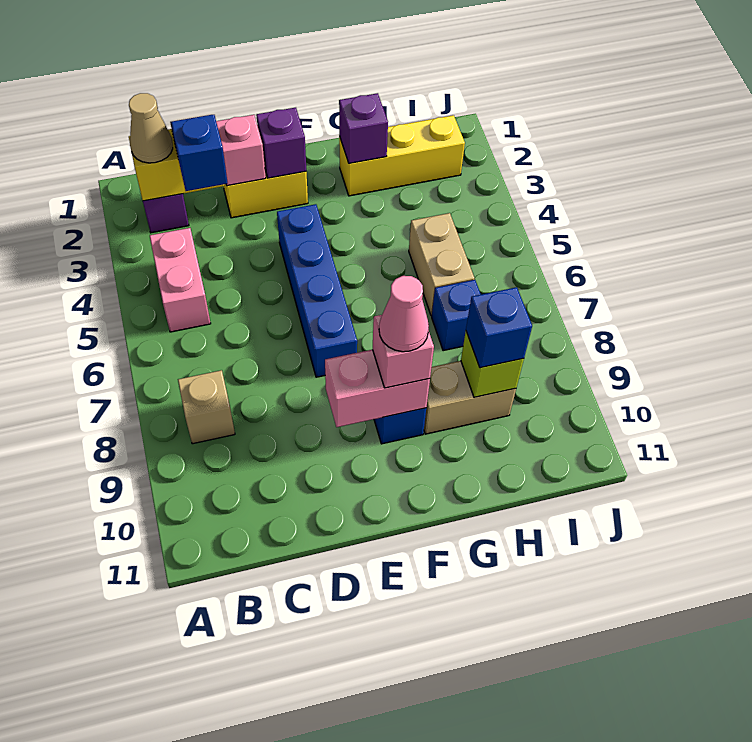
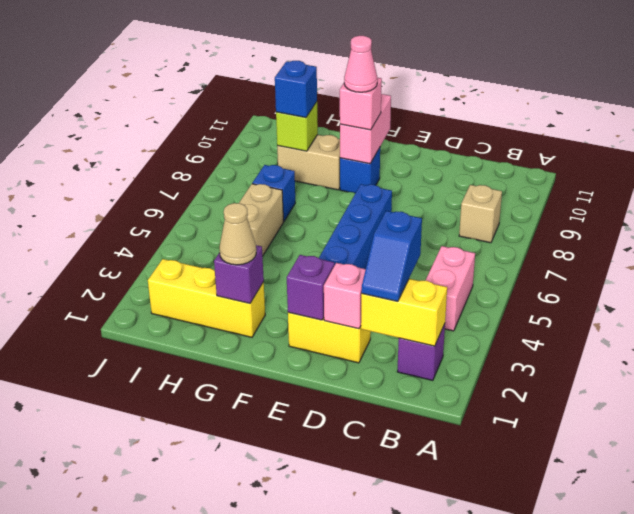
tan cone B2 level 3 -> tan cone G2 level 3
pink brick E9:F9 level 2 -> pink brick F9:F10 level 2

